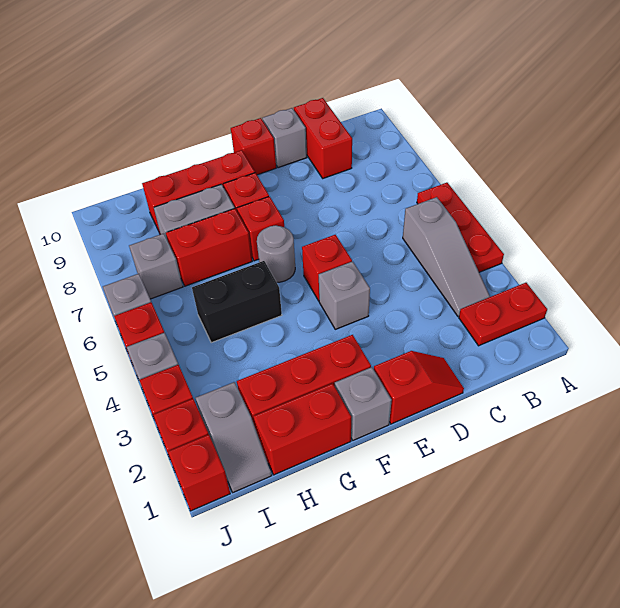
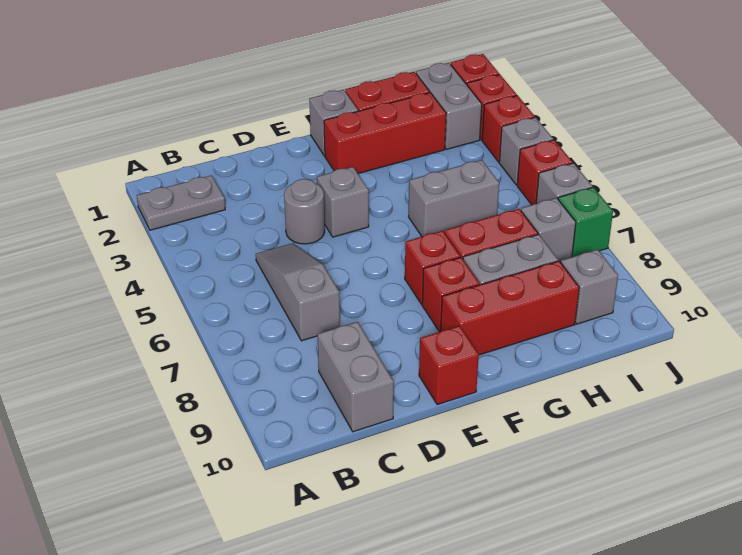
red plate A2:B2 level 1 -> grey plate A2:B2 level 1
red plate A4:A6 level 1 -> none
grey slope B3:B5 level 1 top 5 -> grey slope C5:C7 level 1 top 7
red brick C9:C10 level 1 -> grey brick C9:C10 level 1
red slope D1:E1 level 1 top E -> none
grey brick D10 level 1 -> grey brick I9 level 1
red brick E5 level 1 -> none
grey round brick F6 level 1 -> grey round brick D4 level 1
black brick G5:H5 level 1 -> grey brick G5:H5 level 1
grey slope I1:I2 level 1 top 2 -> grey brick I1:I2 level 1
none -> green brick J7 level 1

